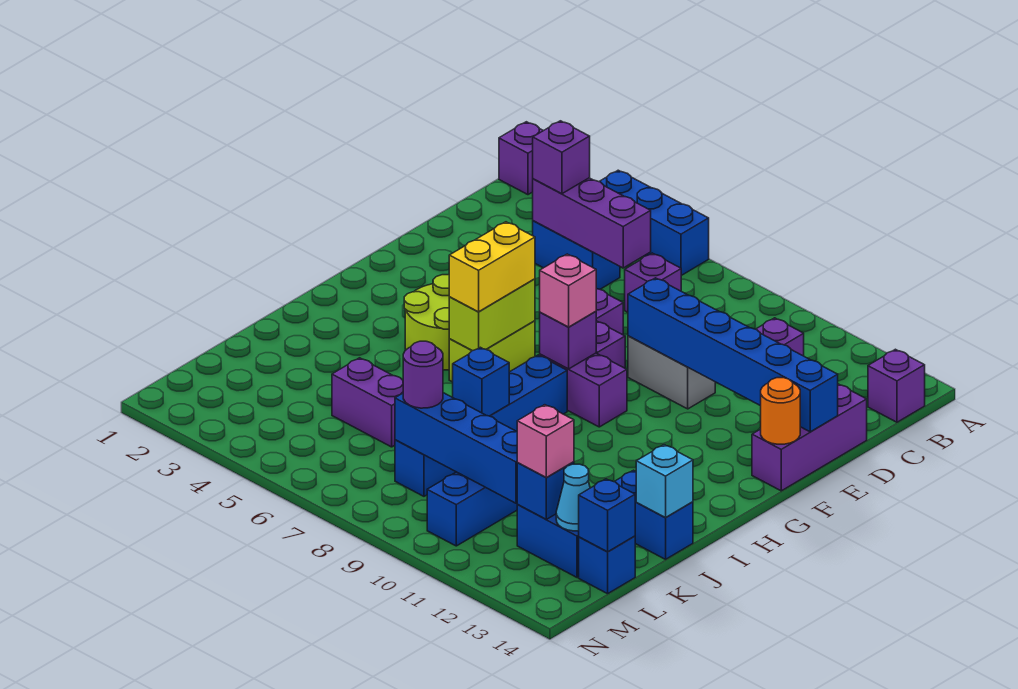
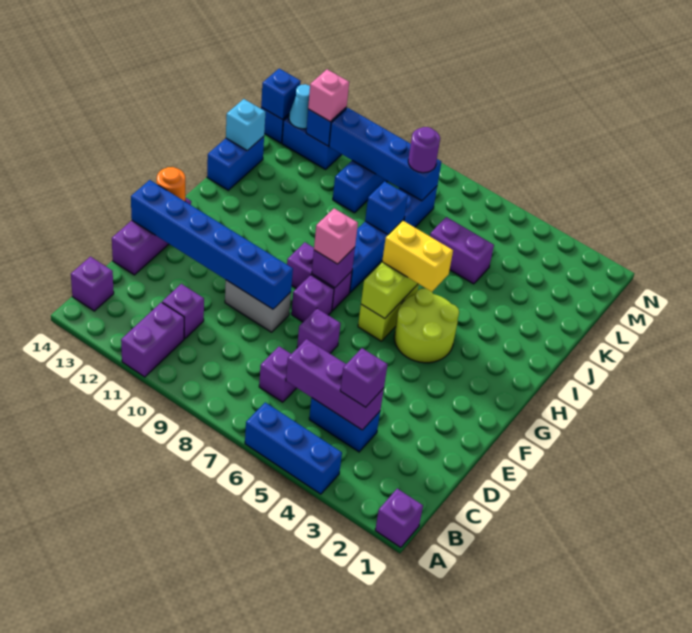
none -> purple brick A11:B11 level 1
yellow brick G6:H6 level 3 -> yellow brick H5:H6 level 3
blue brick J13:J14 level 1 -> blue brick I14:J14 level 1

